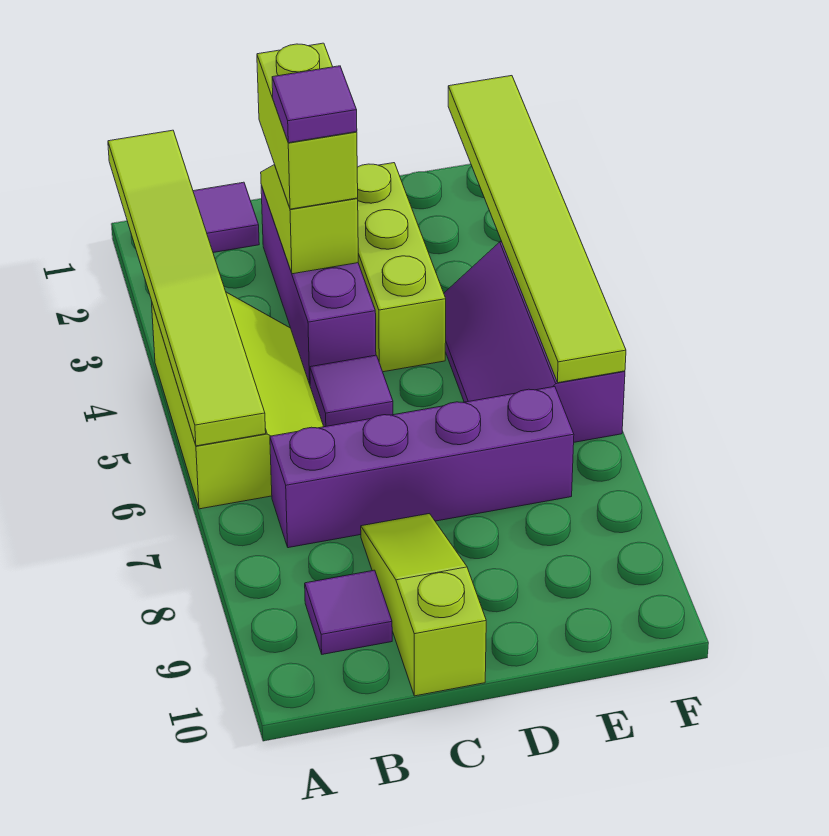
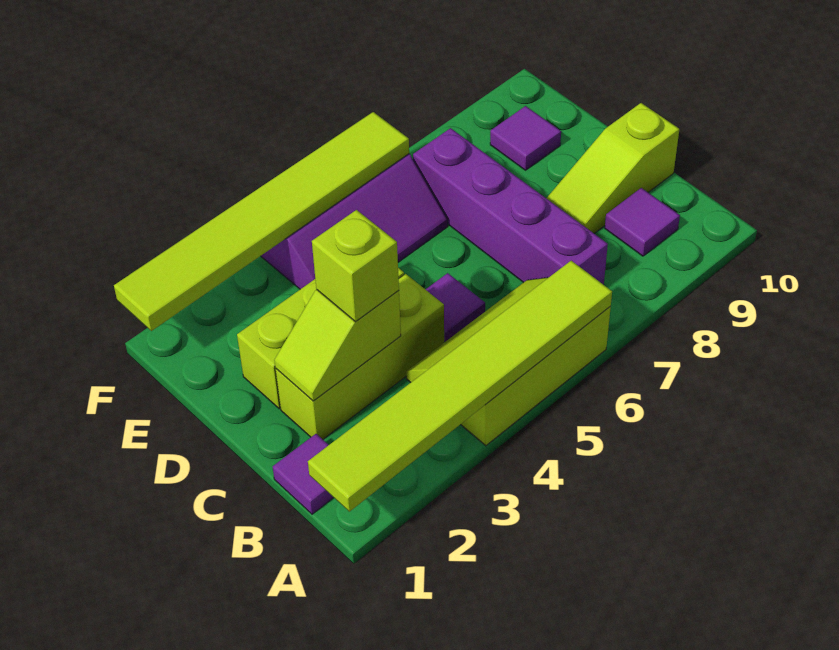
purple brick C2:C4 level 1 -> lime brick C2:C4 level 1
lime brick C2:C3 level 3 -> lime brick C3 level 3
purple tile C3 level 4 -> purple tile E9 level 1

